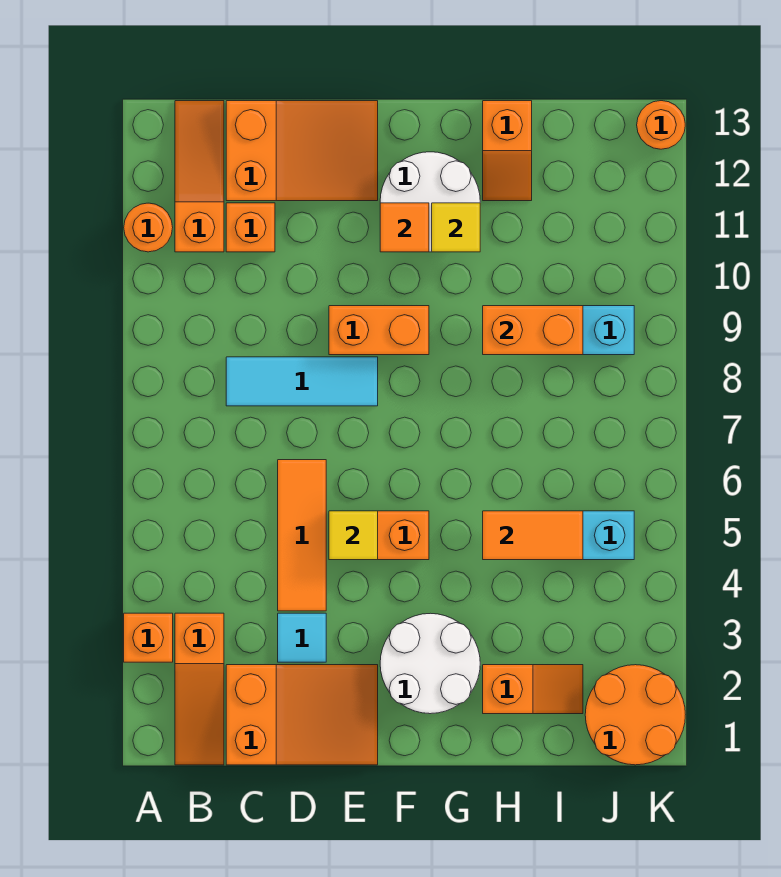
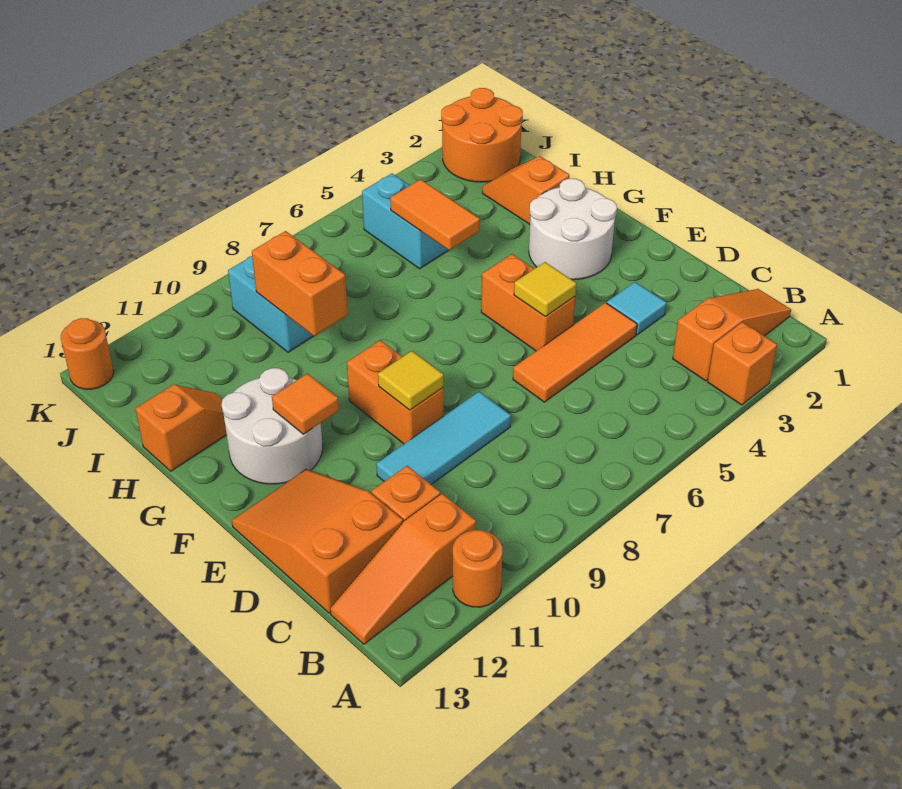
orange slope C1:E2 level 1 top C -> none
cyan tile C8:E8 level 1 -> cyan tile D8:D10 level 1
yellow tile G11 level 2 -> yellow tile E9 level 2

